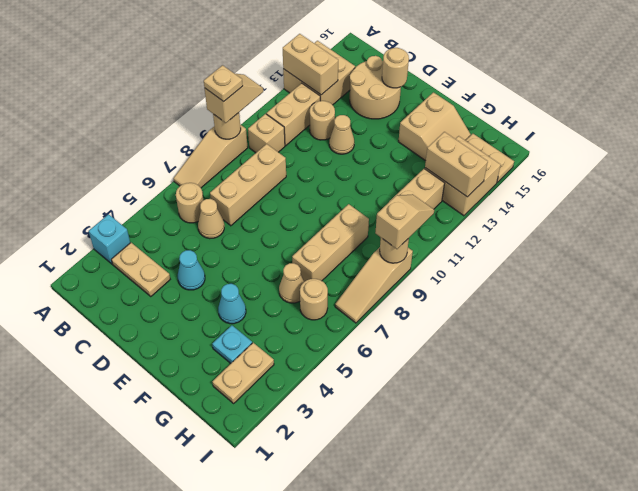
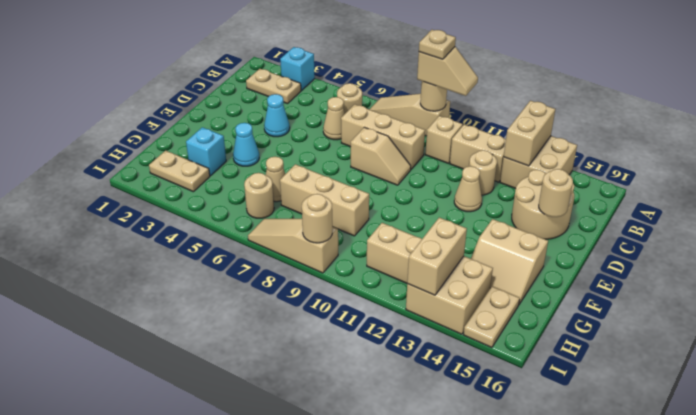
tan plate B3:C3 level 1 -> tan plate B2:B3 level 1
cyan plate G3 level 1 -> cyan brick G3 level 1
tan slope I9:I10 level 3 top 9 -> tan slope D8:D9 level 1 top 8

